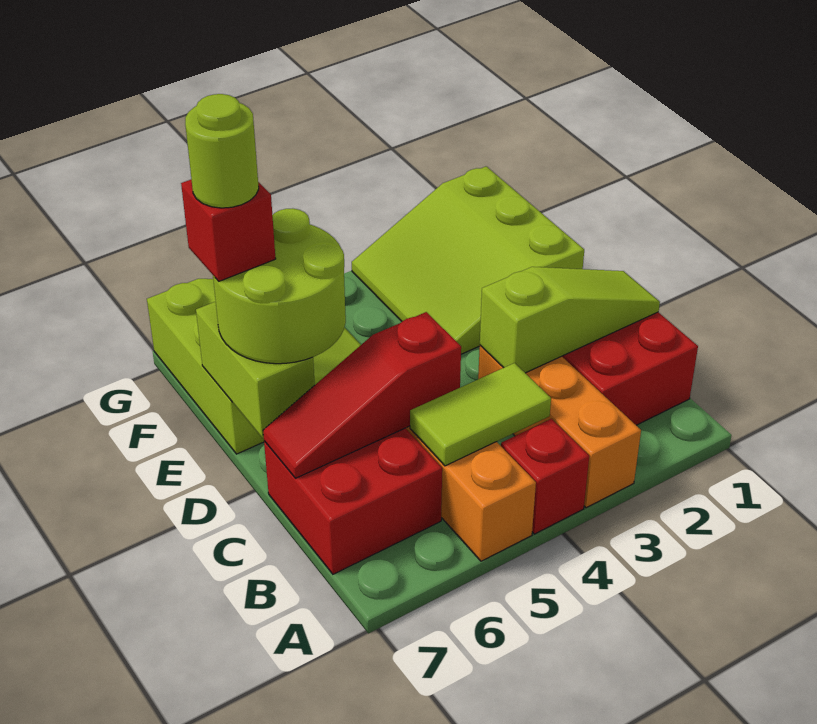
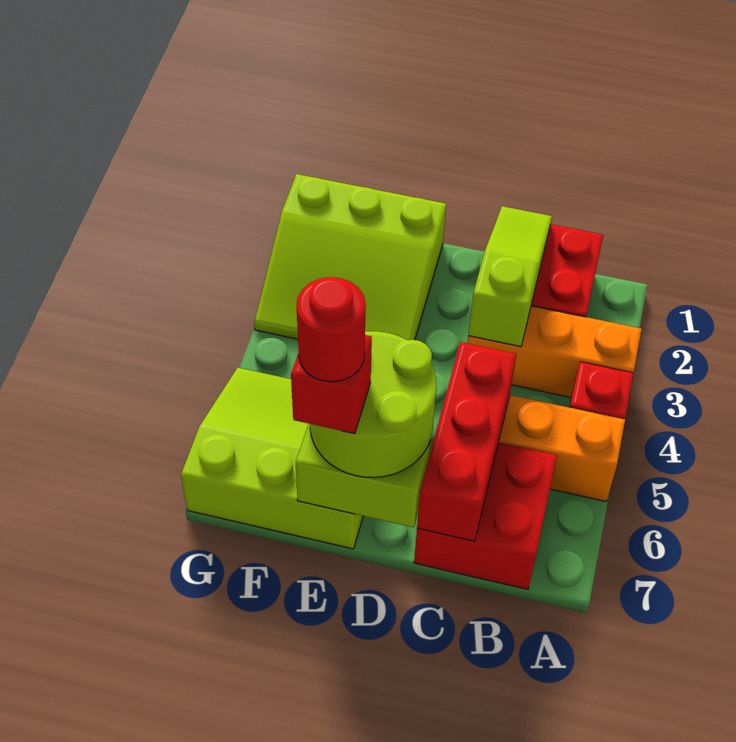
lime tile B4:B5 level 2 -> none
red slope C5:C7 level 2 top 5 -> red brick C5:C7 level 2
lime round brick E7 level 5 -> red round brick E7 level 5

